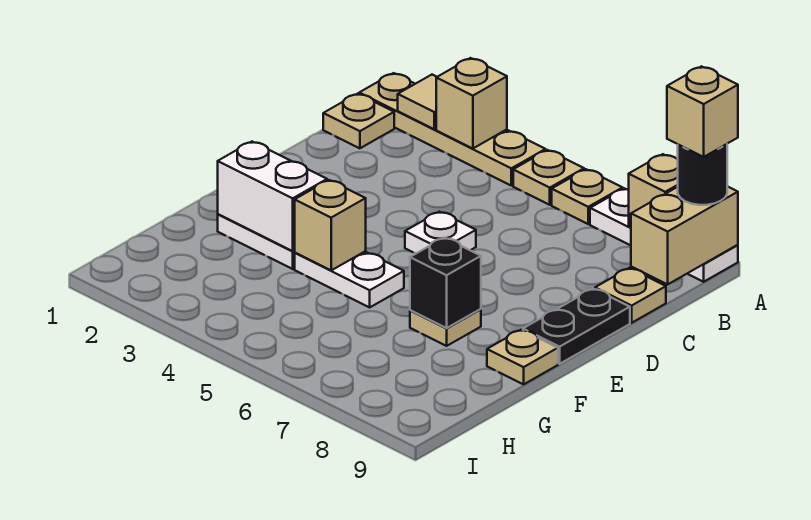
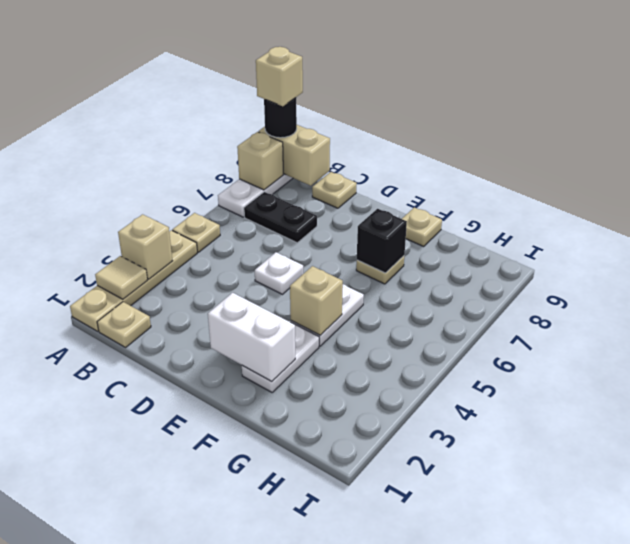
tan plate A6 level 1 -> none
black plate D9:E9 level 1 -> black plate B7:C7 level 1
white brick F2:F3 level 2 -> white brick E2:F2 level 2

